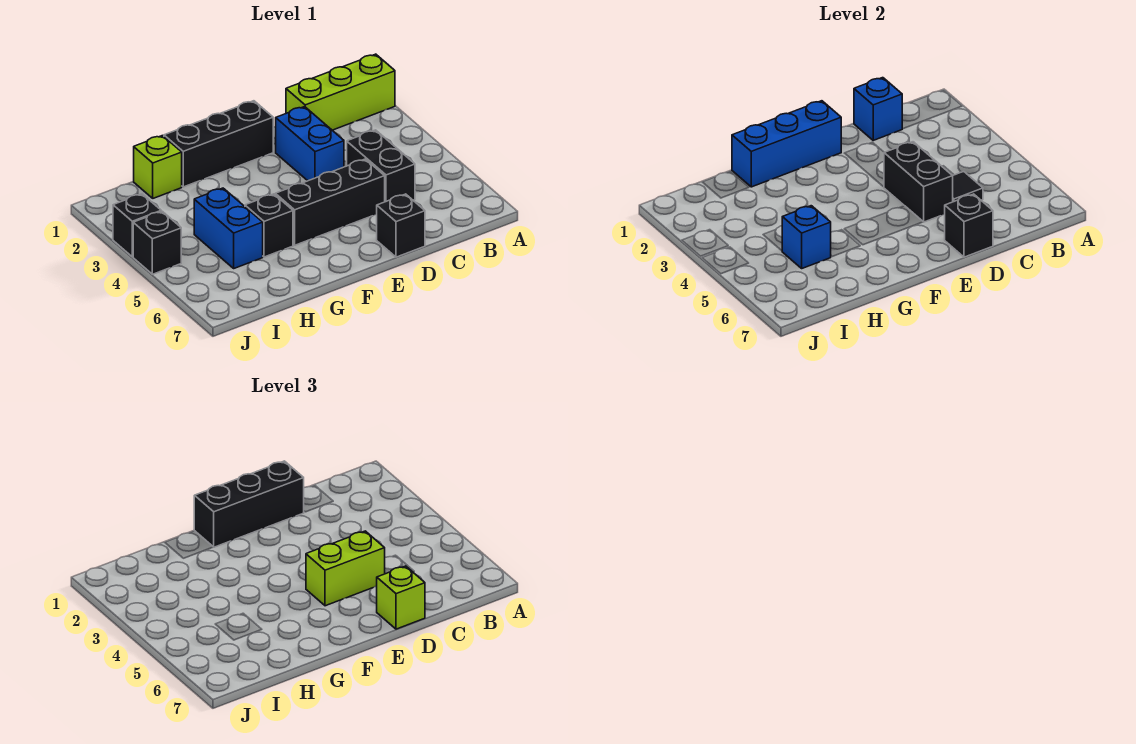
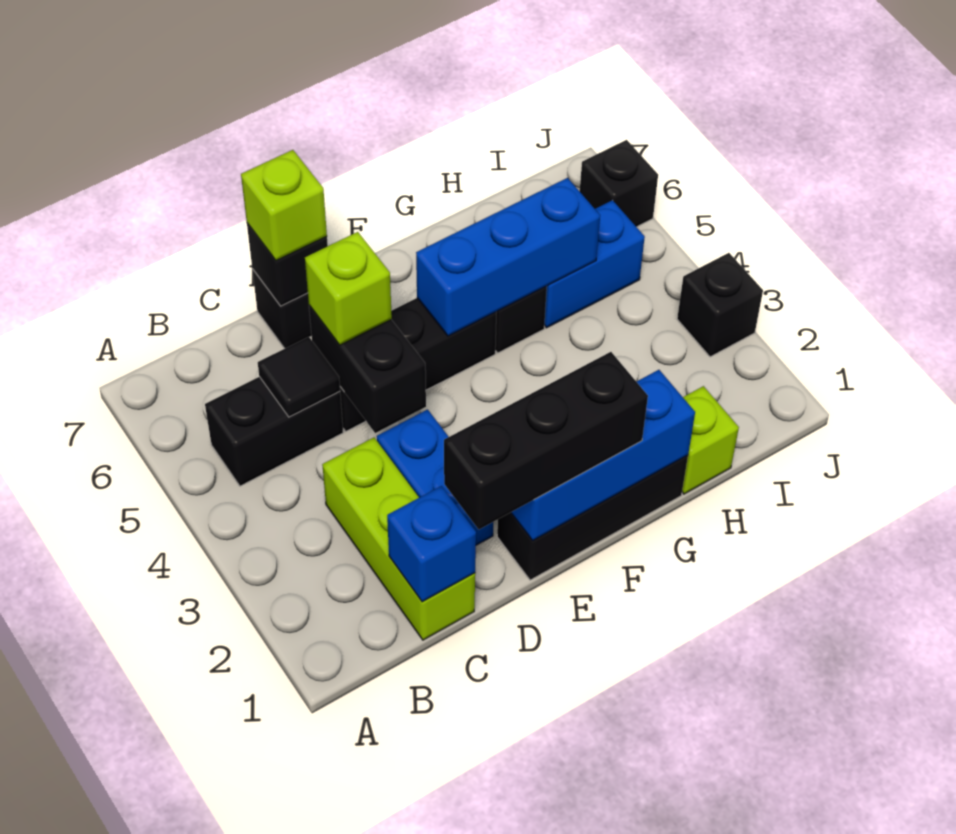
lime brick A1:C1 level 1 -> lime brick C1:C3 level 1
black brick C4:C5 level 1 -> black brick B5:C5 level 1
lime brick D5:E5 level 3 -> lime brick D5 level 3
blue brick H4:H5 level 1 -> blue brick H5:I5 level 1
blue brick H5 level 2 -> blue brick F5:H5 level 2
black brick J4 level 1 -> black brick J6 level 1

